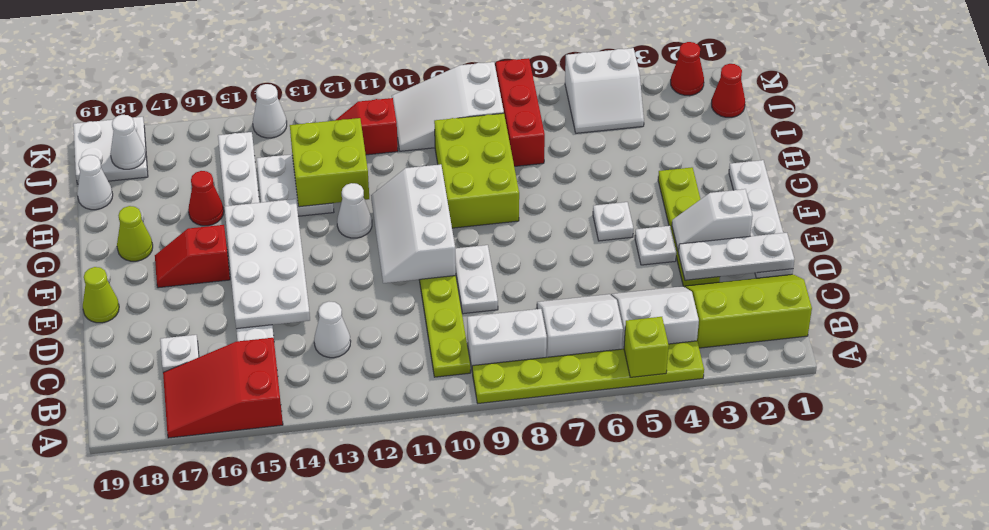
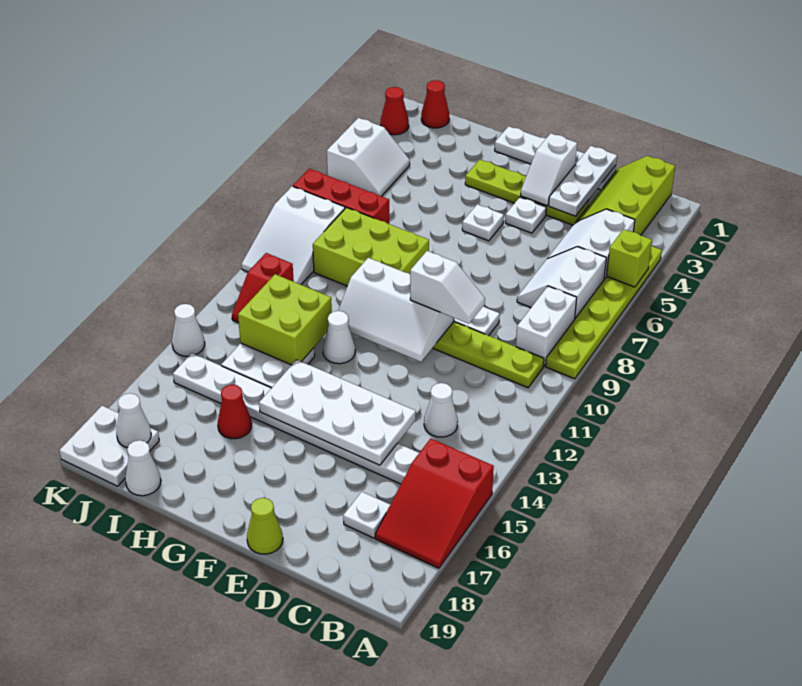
none -> white slope D10:E10 level 3 top E
red slope F16:F17 level 1 top 16 -> none
lime cone G18 level 1 -> none

